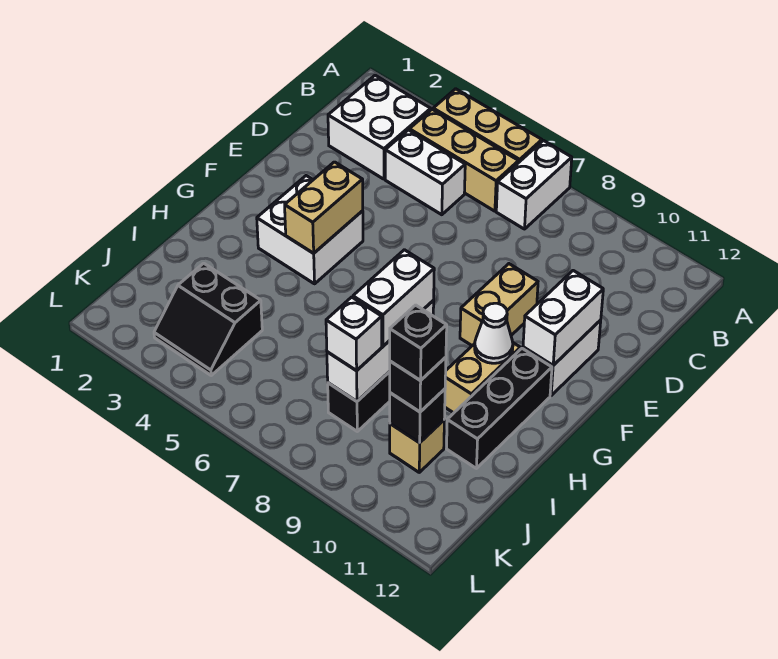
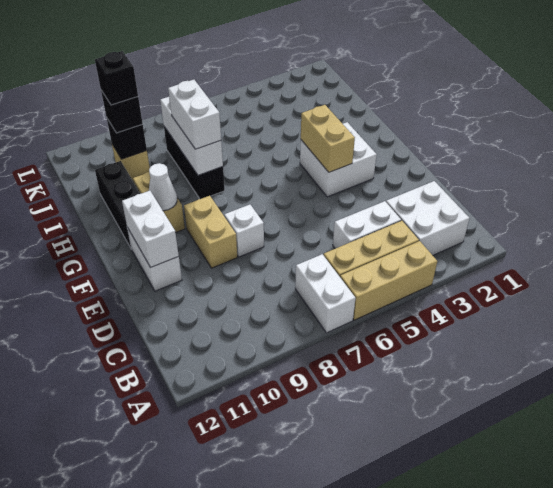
black slope J3:K4 level 1 top J -> none
white brick J8 level 3 -> white brick E8 level 1

